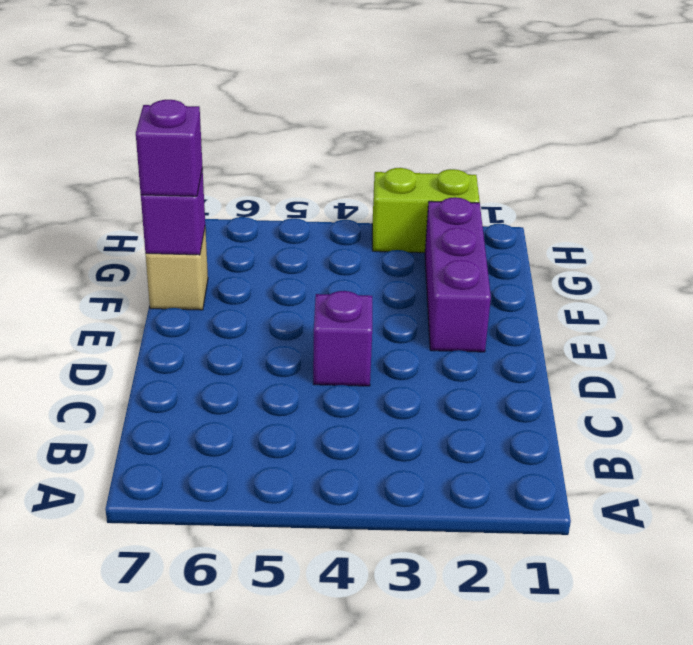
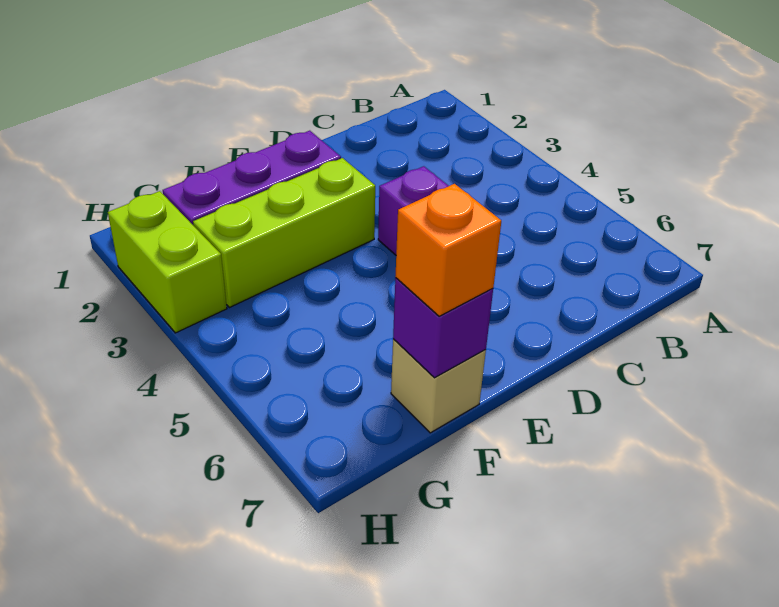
none -> lime brick E3:G3 level 1
purple brick F7 level 3 -> orange brick F7 level 3

